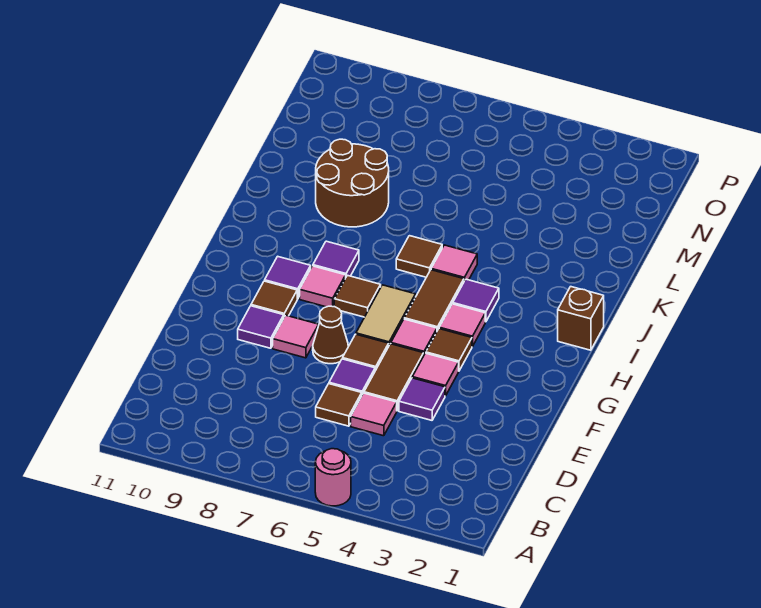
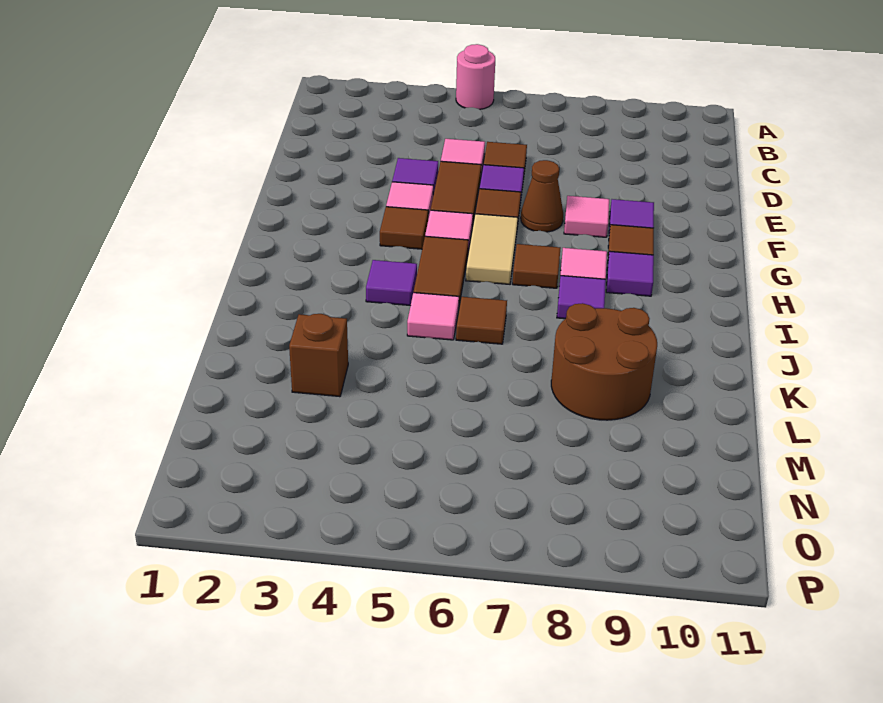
pink tile H4 level 1 -> none
brown brick I1 level 1 -> brown brick L3 level 1

